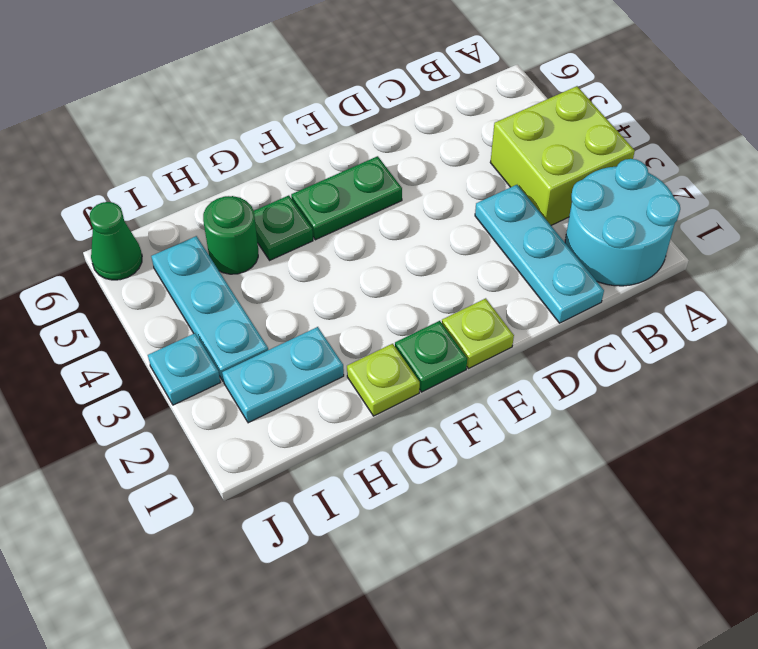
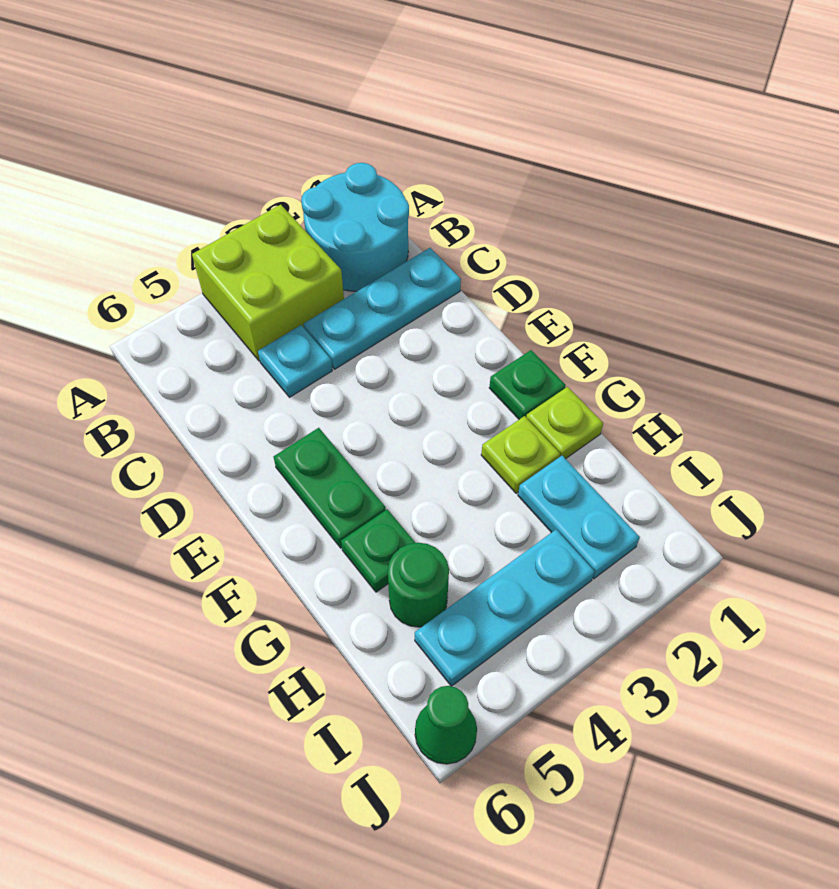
lime plate E1 level 1 -> lime plate G2 level 1
cyan plate J3 level 1 -> cyan plate C4 level 1

